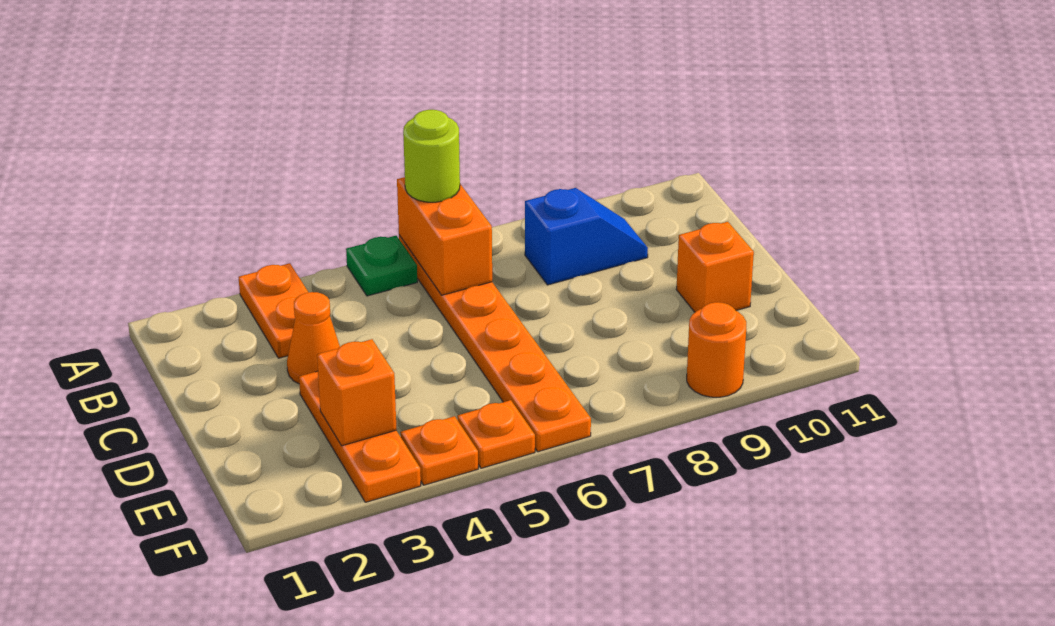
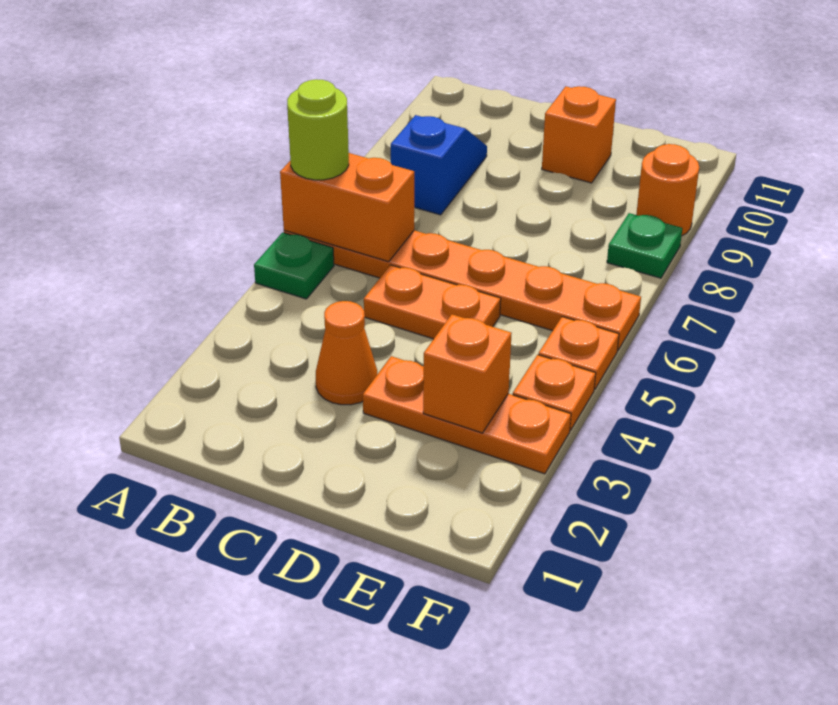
orange plate A3:B3 level 1 -> orange plate C5:D5 level 1
none -> green plate F8 level 1

